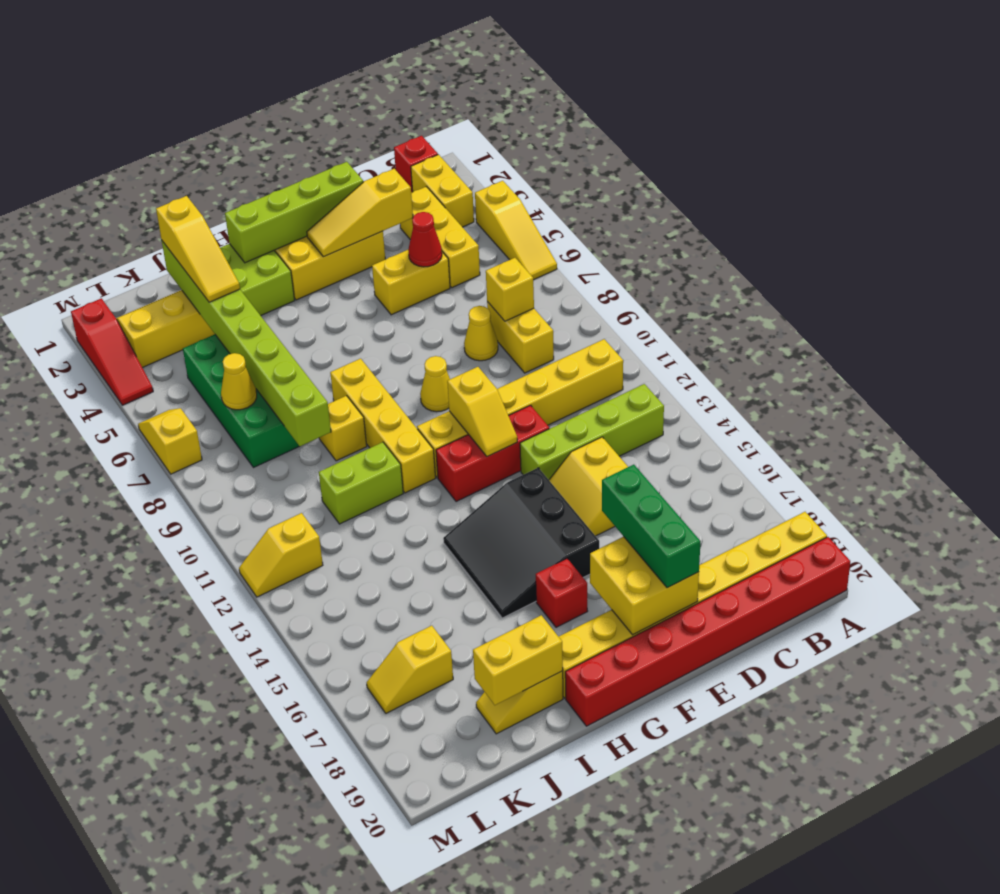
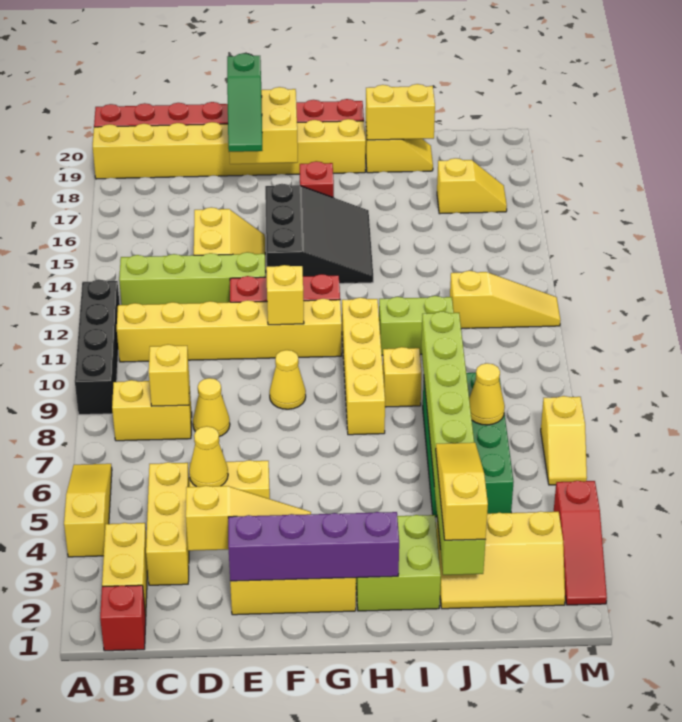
none -> black brick A9:A12 level 1
yellow brick C8:C9 level 1 -> yellow brick B8:C8 level 1
red cone D5 level 2 -> yellow cone D5 level 2
lime brick E2:H2 level 2 -> purple brick E2:H2 level 2
green brick E17:E19 level 3 -> green slope E17:E19 level 3 top 19
yellow slope L12:M12 level 1 top L -> yellow slope K12:M12 level 1 top K
red slope M2:M4 level 1 top 2 -> red slope M2:M4 level 1 top 4

